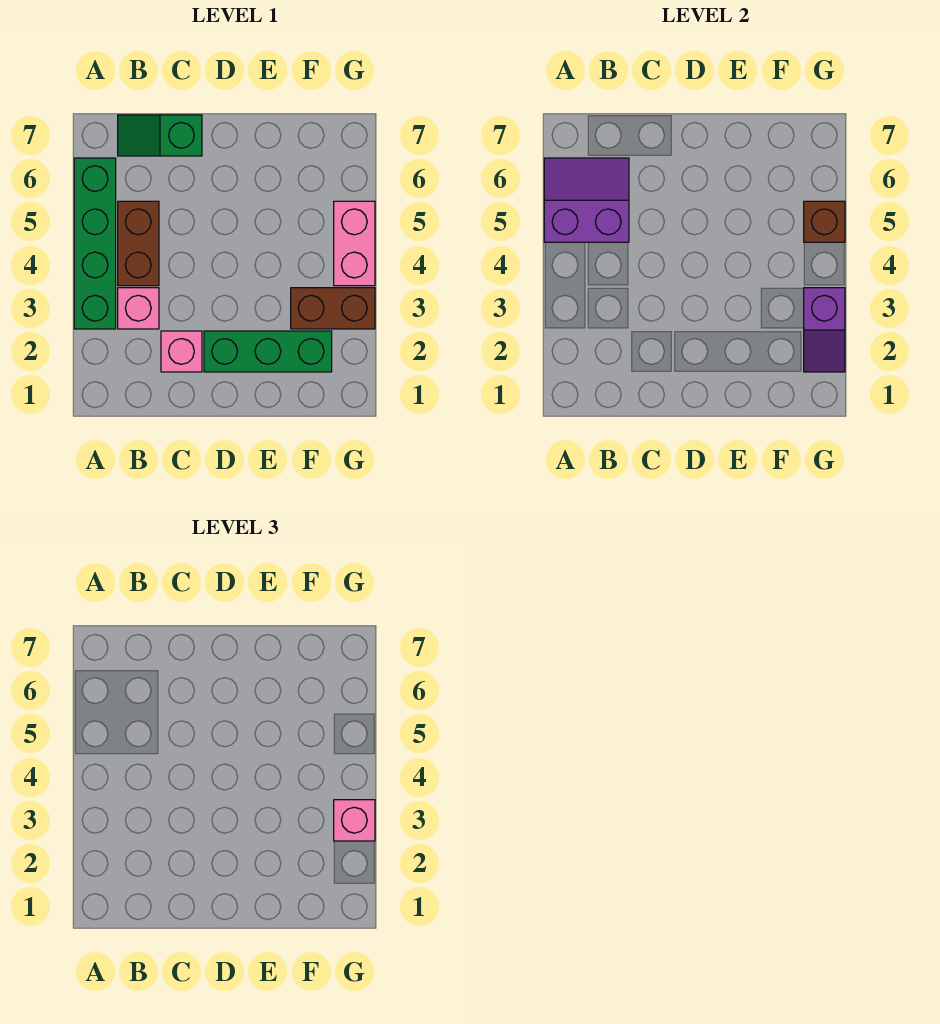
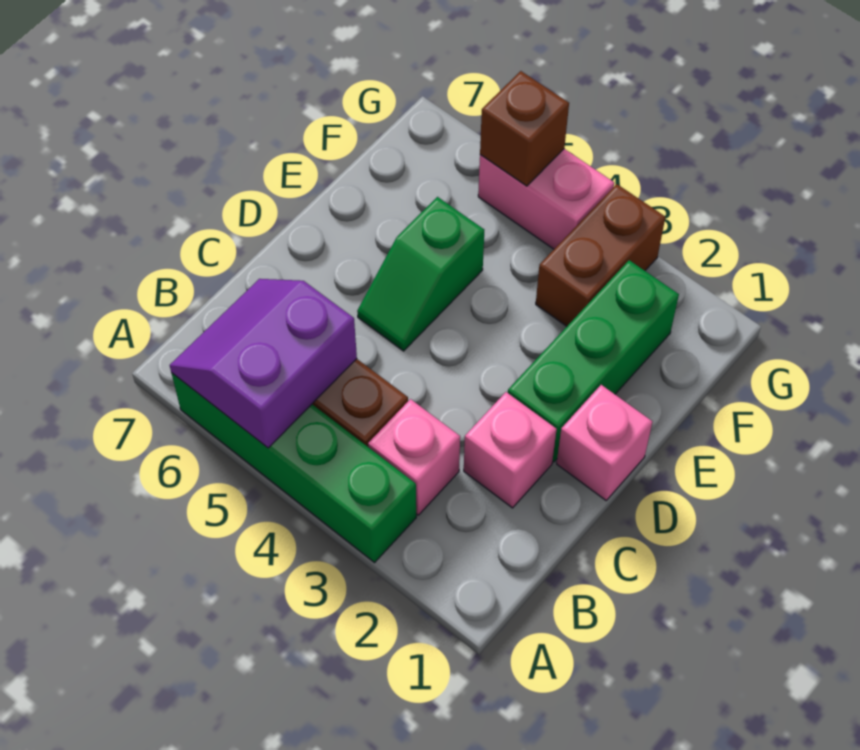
green slope B7:C7 level 1 top C -> green slope D5:E5 level 1 top E
purple slope G2:G3 level 2 top 3 -> none
pink brick G3 level 3 -> pink brick D1 level 1

